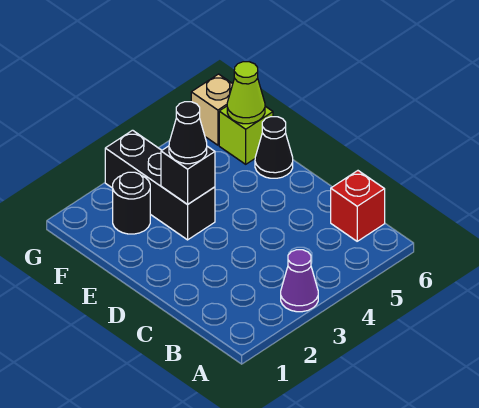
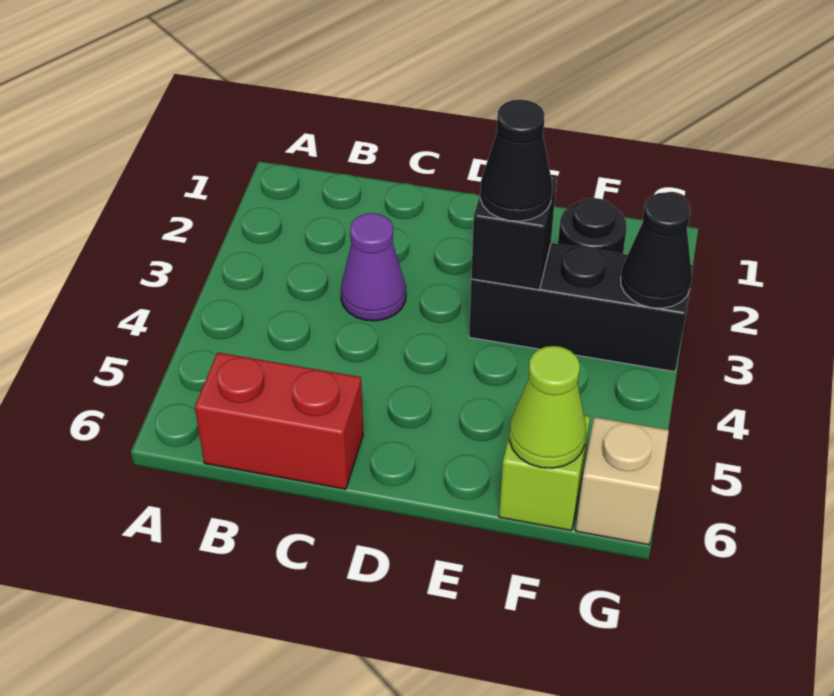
purple cone A3 level 1 -> purple cone C3 level 1
red brick B6 level 1 -> red brick B6:C6 level 1
black cone E6 level 1 -> black cone G3 level 2

